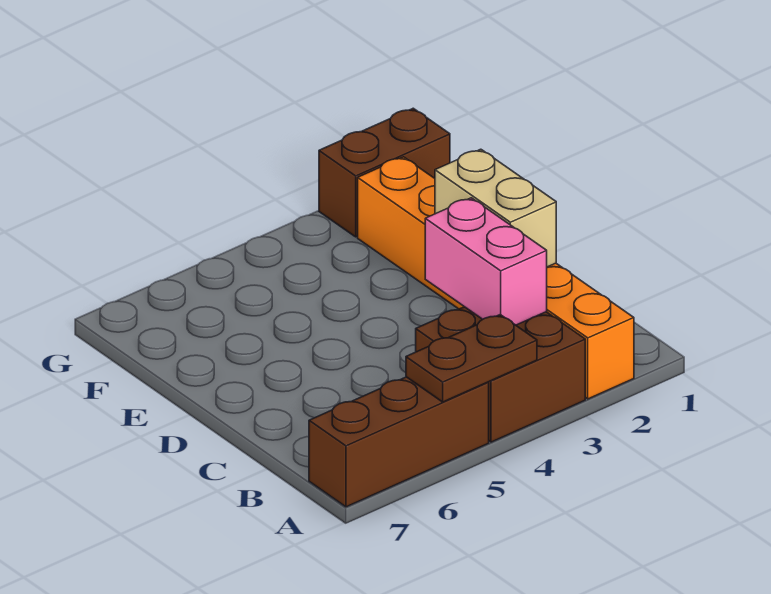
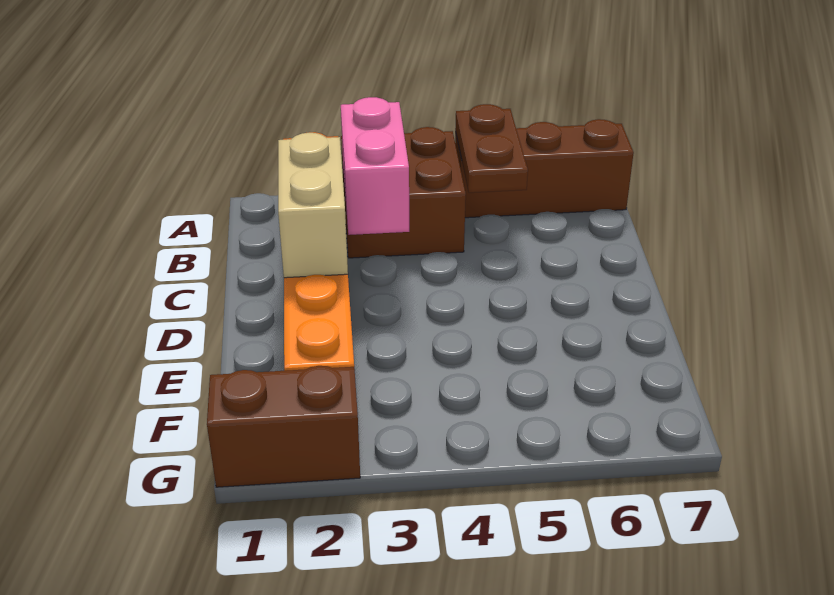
brown plate A4:A5 level 2 -> brown plate A5:B5 level 2

